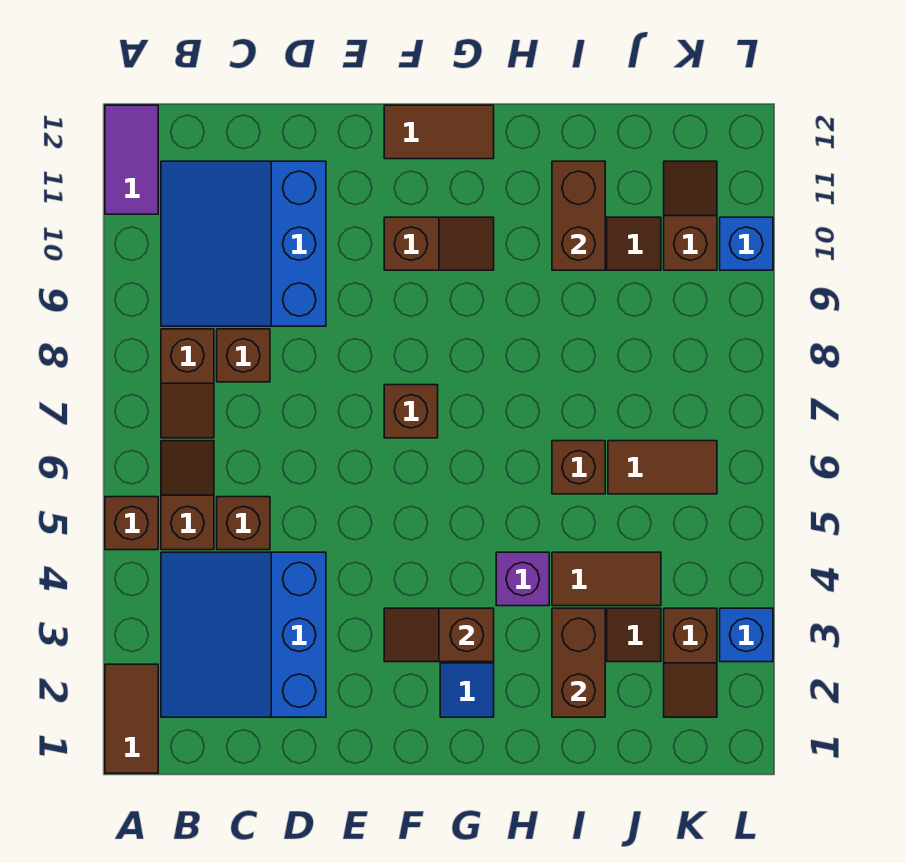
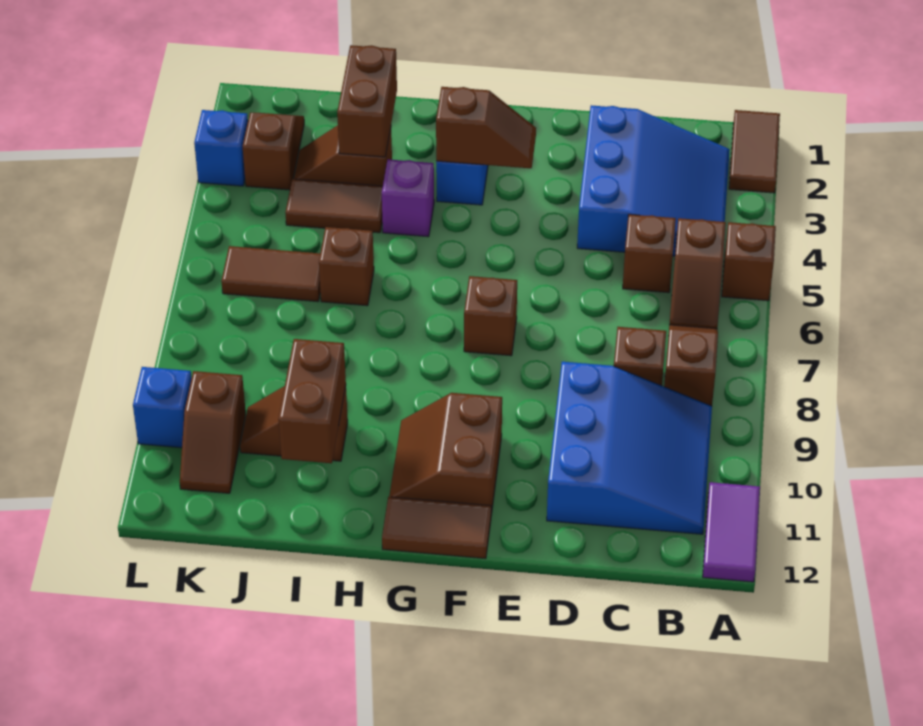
brown slope F10:G10 level 1 top F -> brown slope F10:G11 level 1 top F

